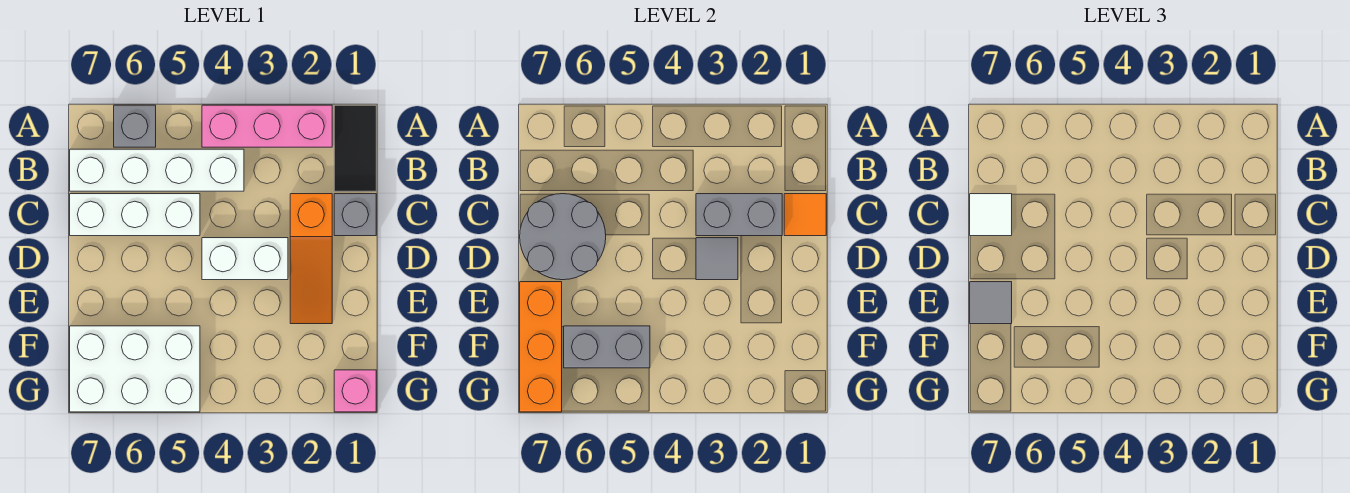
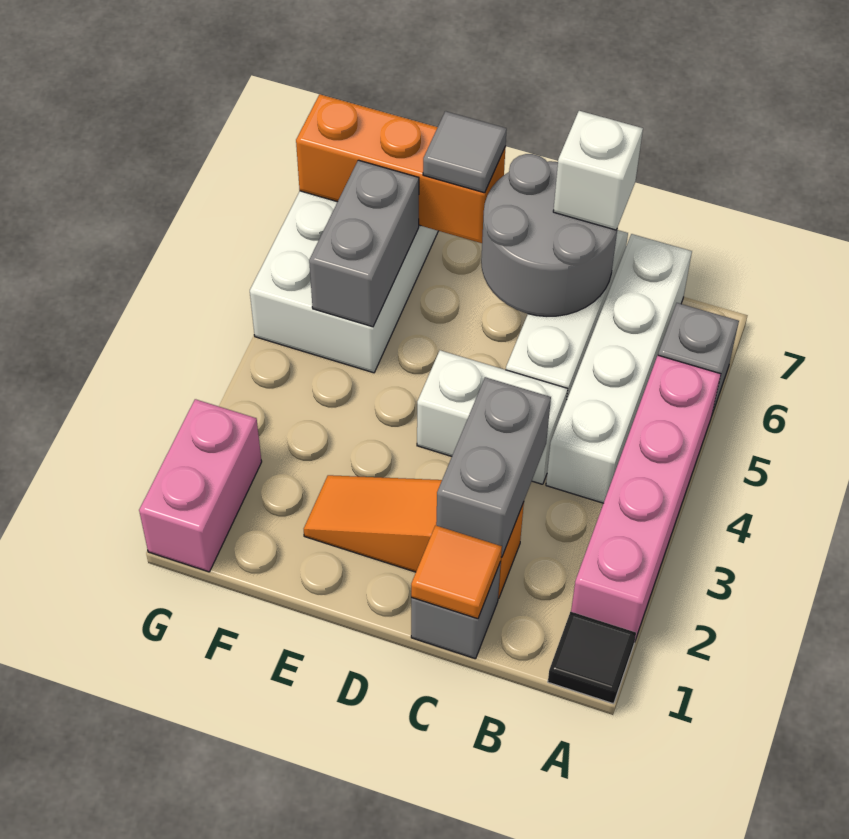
black tile A1:B1 level 1 -> black tile A1 level 1
pink brick A2:A4 level 1 -> pink brick A2:A5 level 1
white tile C7 level 3 -> white brick C7 level 3
white brick D3:D4 level 1 -> white brick C4:D4 level 1
grey tile D3 level 2 -> none
pink brick G1 level 1 -> pink brick G1:G2 level 1

